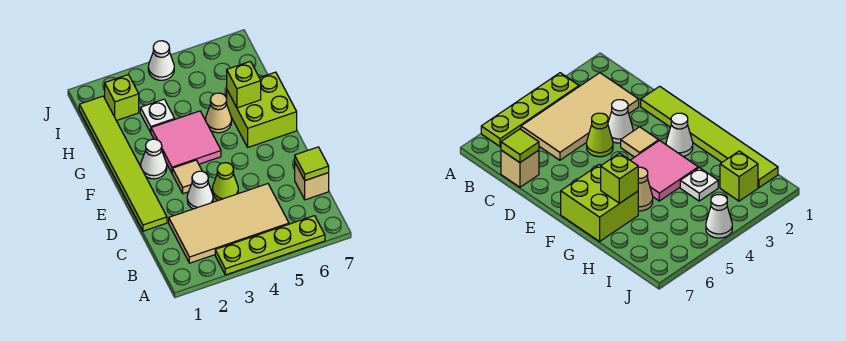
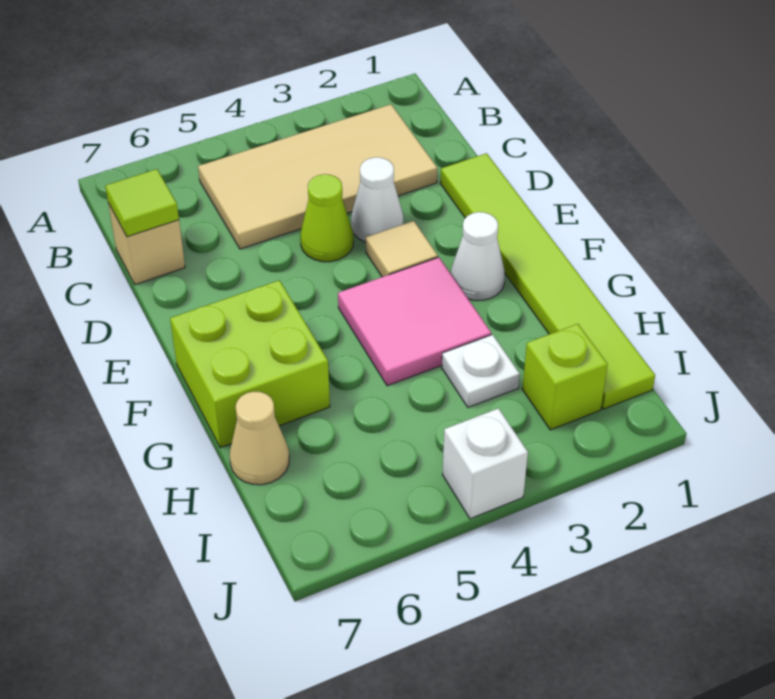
lime plate A3:A6 level 1 -> none
tan cone G5 level 1 -> tan cone H7 level 1
lime brick G6 level 2 -> none
white cone J4 level 1 -> white brick J4 level 1

